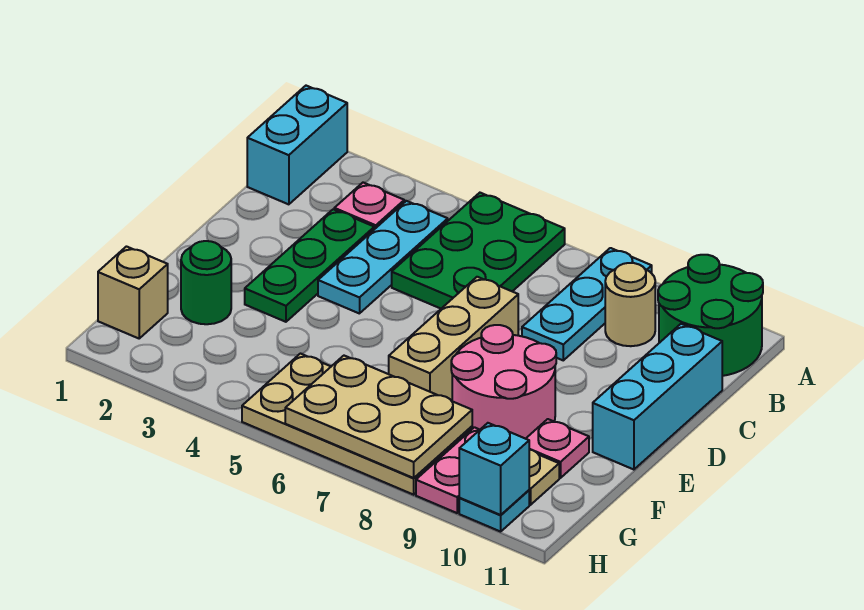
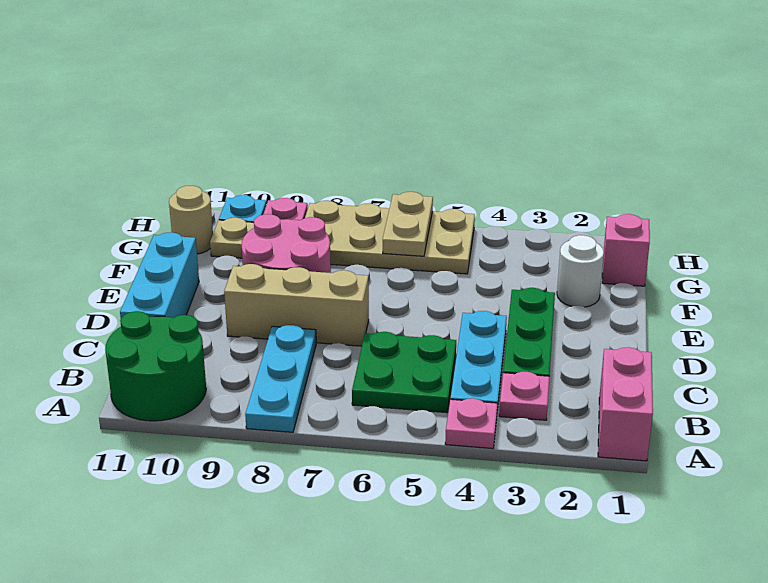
cyan brick A1:B1 level 1 -> pink brick A1:B1 level 1
green plate A5:C6 level 1 -> green plate B5:C6 level 1
tan round brick B9 level 1 -> tan round brick G11 level 1
tan brick D7:F7 level 1 -> tan brick D7:D9 level 1
green round brick F2 level 1 -> white round brick F2 level 1
pink plate F10 level 1 -> pink plate A4 level 1
tan brick G1 level 1 -> pink brick G1 level 1
tan plate G6:H8 level 2 -> tan plate G6:H6 level 2
cyan brick H10 level 2 -> none

